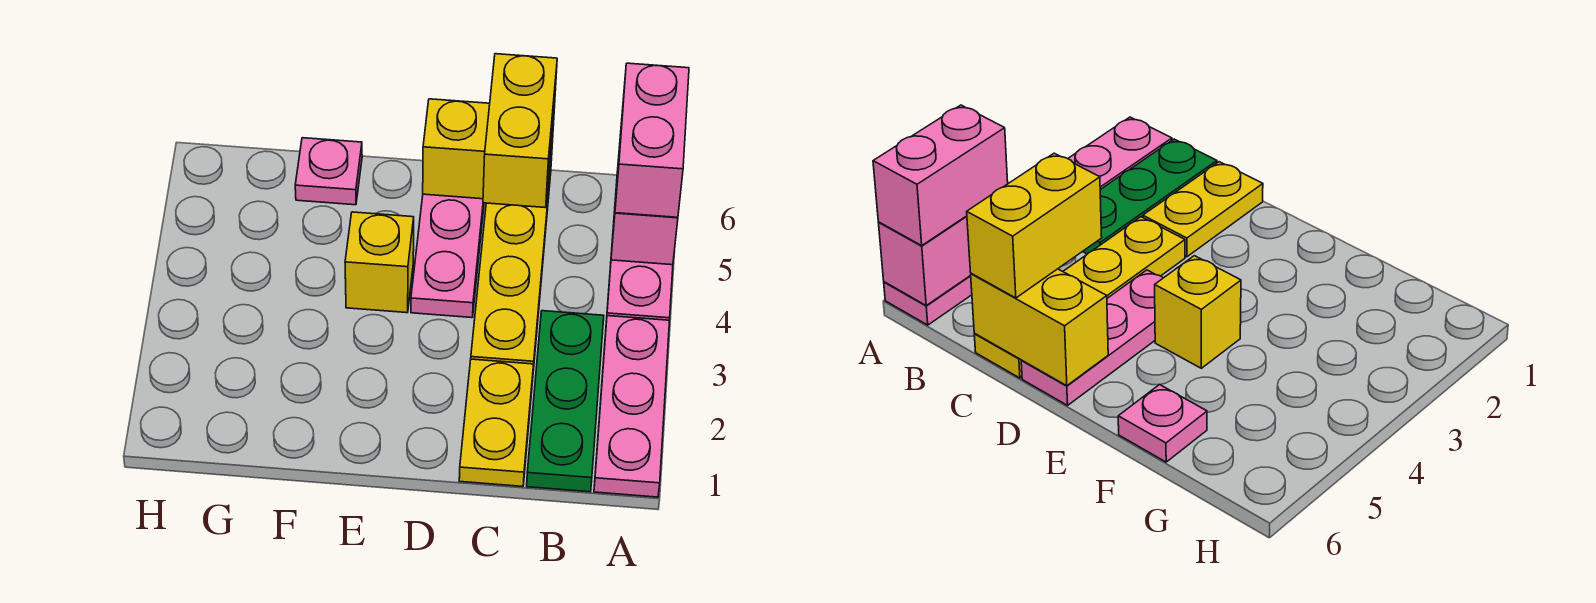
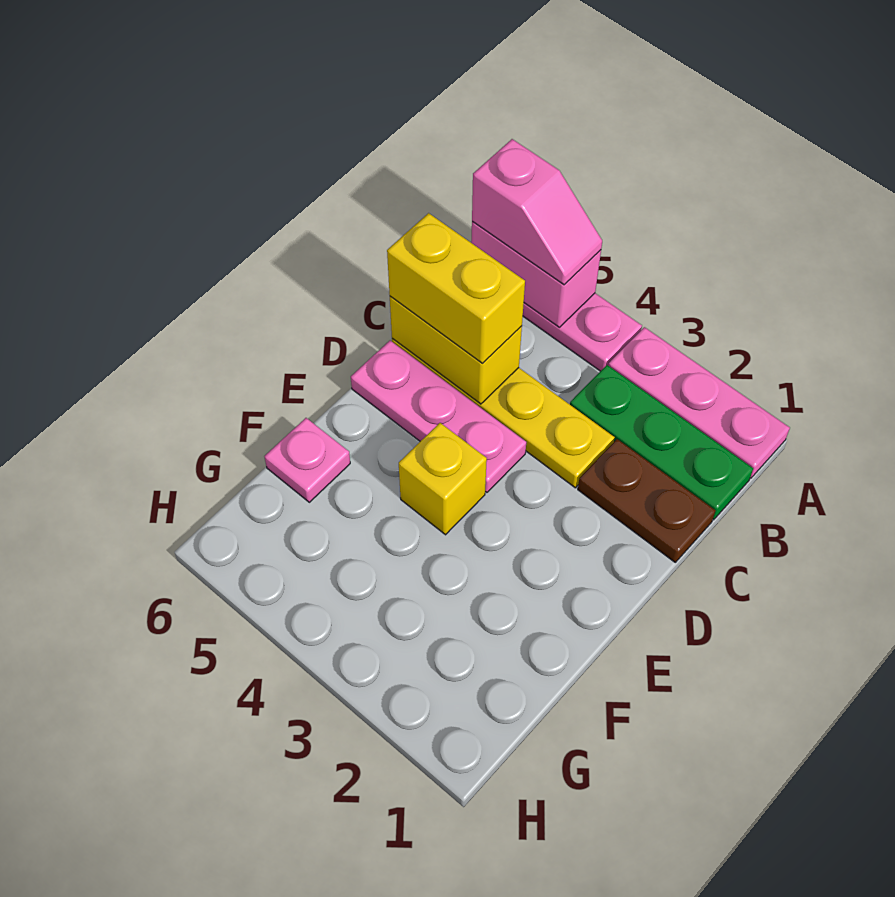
pink brick A5:A6 level 3 -> pink slope A5:A6 level 3 top 6
yellow plate C1:C2 level 1 -> brown plate C1:C2 level 1
yellow brick C6:D6 level 2 -> yellow brick C5:C6 level 2

